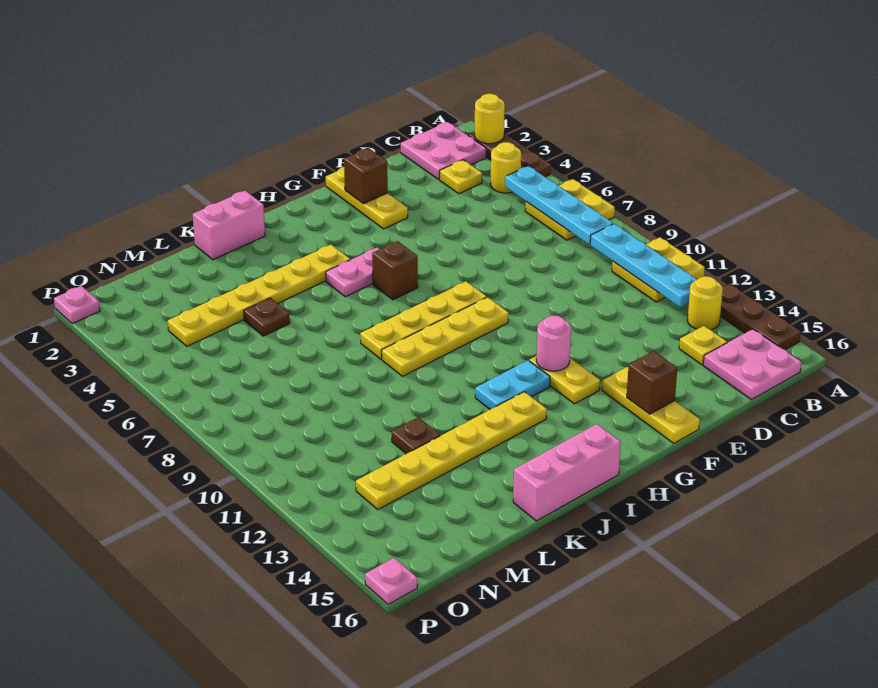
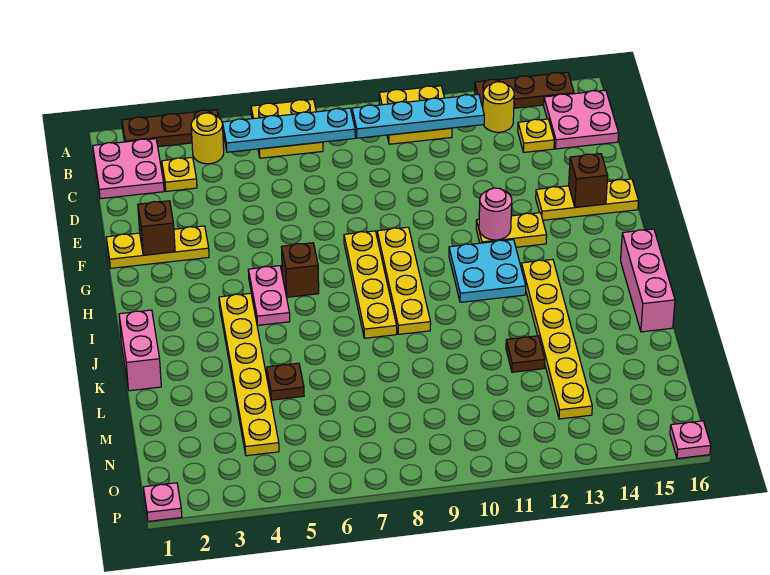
yellow round brick A2 level 2 -> none
cyan plate H12:I12 level 1 -> cyan plate H11:I12 level 1

